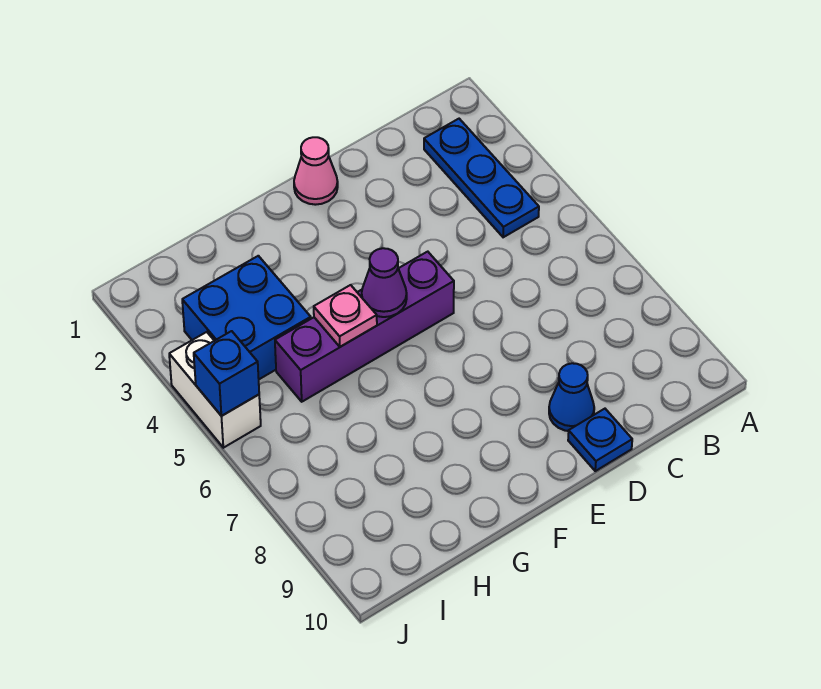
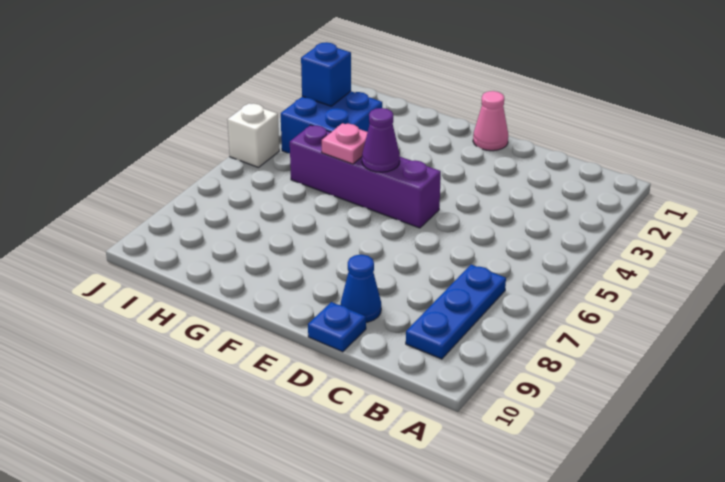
blue plate B2:B4 level 1 -> blue plate B7:B9 level 1
white brick J4:J5 level 1 -> white brick J5 level 1
blue brick J5 level 2 -> blue brick I3 level 2

